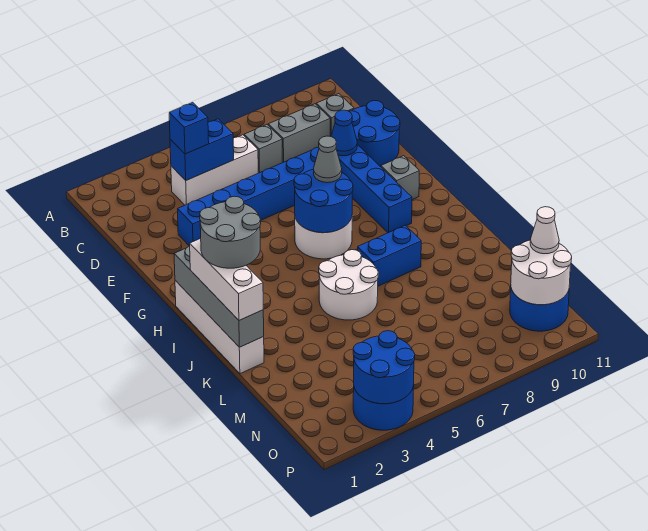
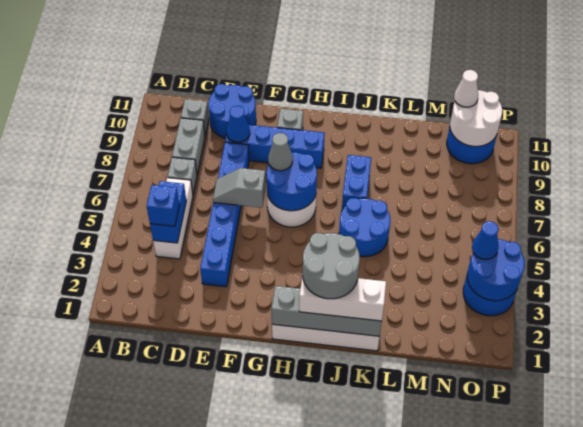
none -> grey slope E6:F6 level 2 top F
white round brick J5:K6 level 1 -> blue round brick J5:K6 level 1
none -> blue cone O4 level 3

